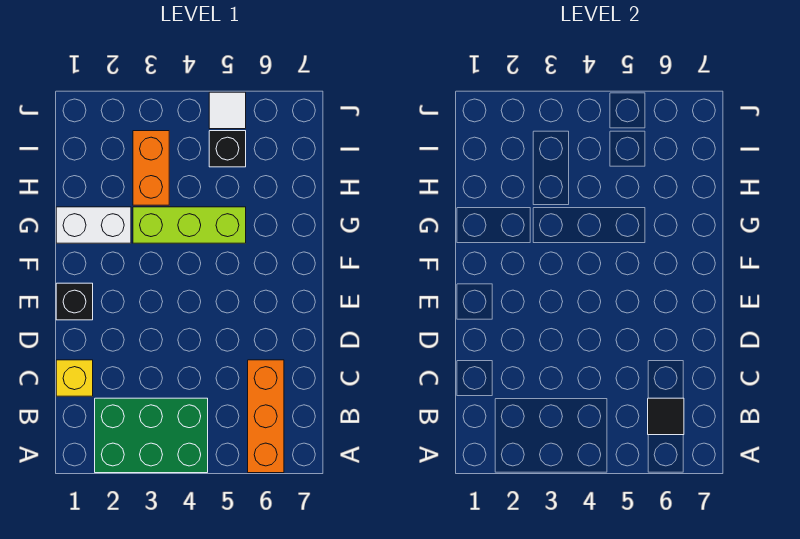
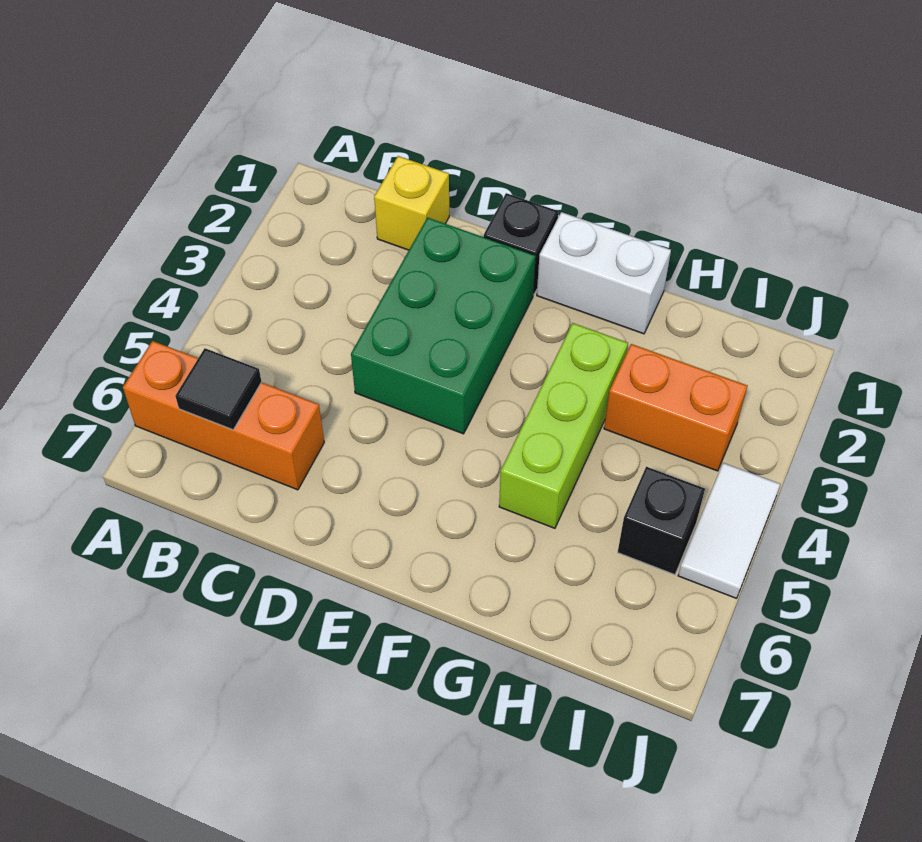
green brick A2:B4 level 1 -> green brick D2:E4 level 1
white brick G1:G2 level 1 -> white brick F1:G1 level 1
white tile J5 level 1 -> white tile J4:J5 level 1

